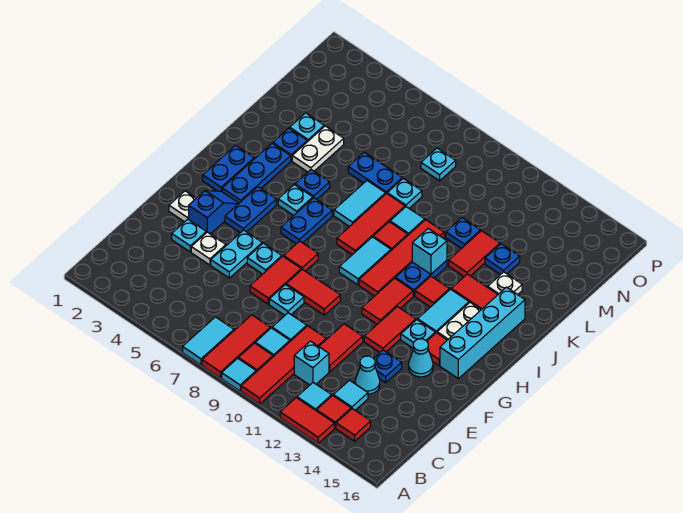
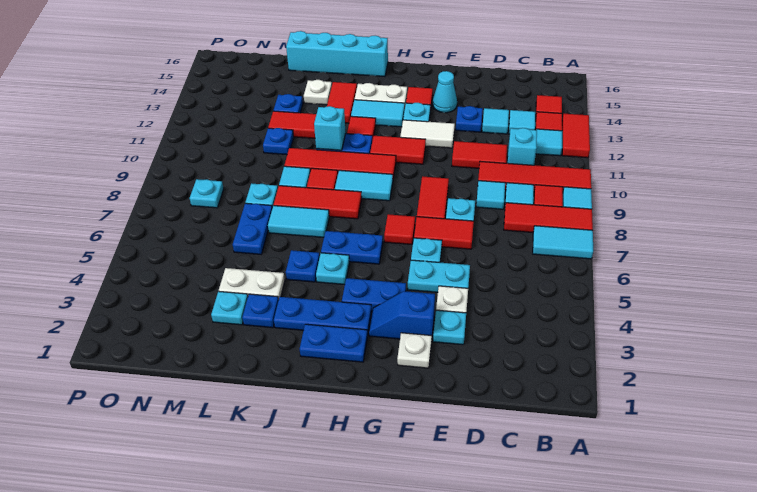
cyan cone D13 level 1 -> cyan tile D13 level 1
red tile F12:G12 level 1 -> white tile F12:G12 level 1
cyan brick G15:J15 level 1 -> cyan brick I16:L16 level 1

